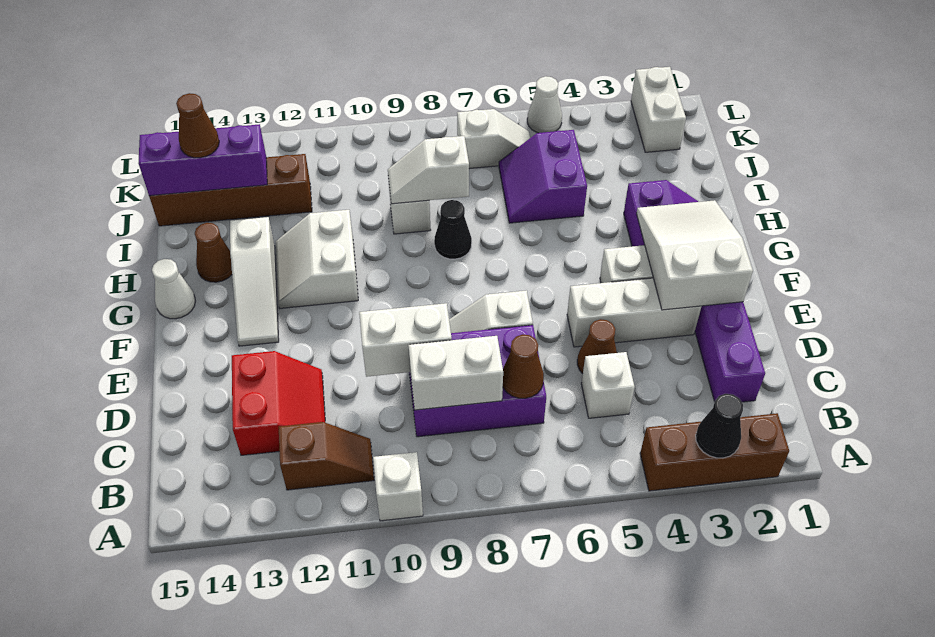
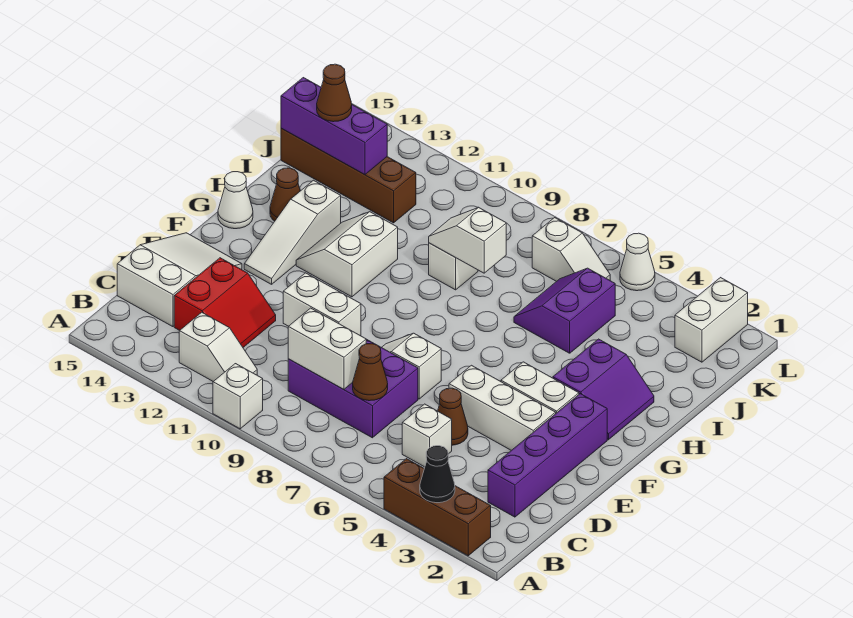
brown slope B11:B12 level 1 top 12 -> white slope B11:B12 level 1 top 12
white slope E2:G3 level 2 top E -> white slope C14:E15 level 1 top C
black cone H8 level 1 -> none

